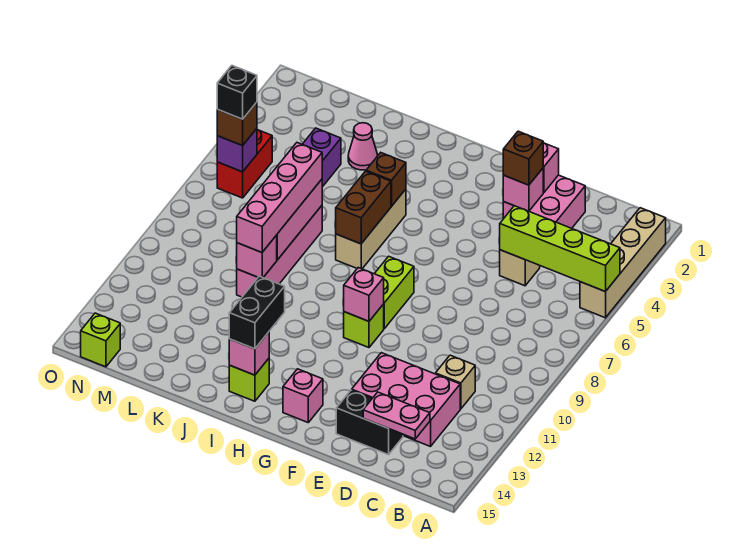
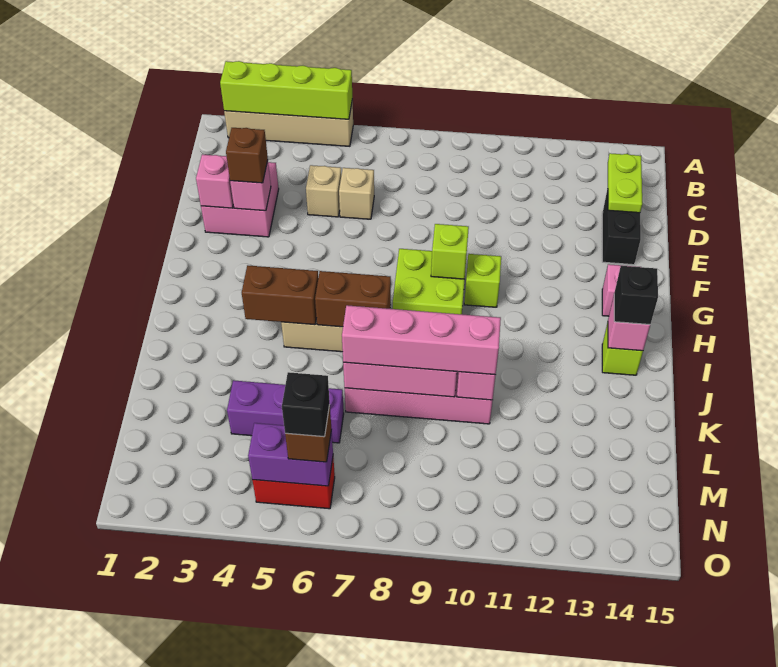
lime brick A5:D5 level 2 -> lime brick A2:A5 level 2
tan brick C11 level 1 -> tan brick D6 level 1
pink brick C12:E13 level 1 -> none
pink plate C14:D14 level 2 -> lime plate C14:D14 level 2
lime brick G8:G9 level 1 -> lime brick G8:H9 level 1
pink brick G10 level 2 -> none
brown brick I5 level 2 -> brown brick I4:I5 level 2
black brick I13:I14 level 3 -> black brick I14 level 3
pink cone K3 level 1 -> none
purple brick N6 level 2 -> purple brick N5:N6 level 2
lime brick N15 level 1 -> lime brick G9 level 2

